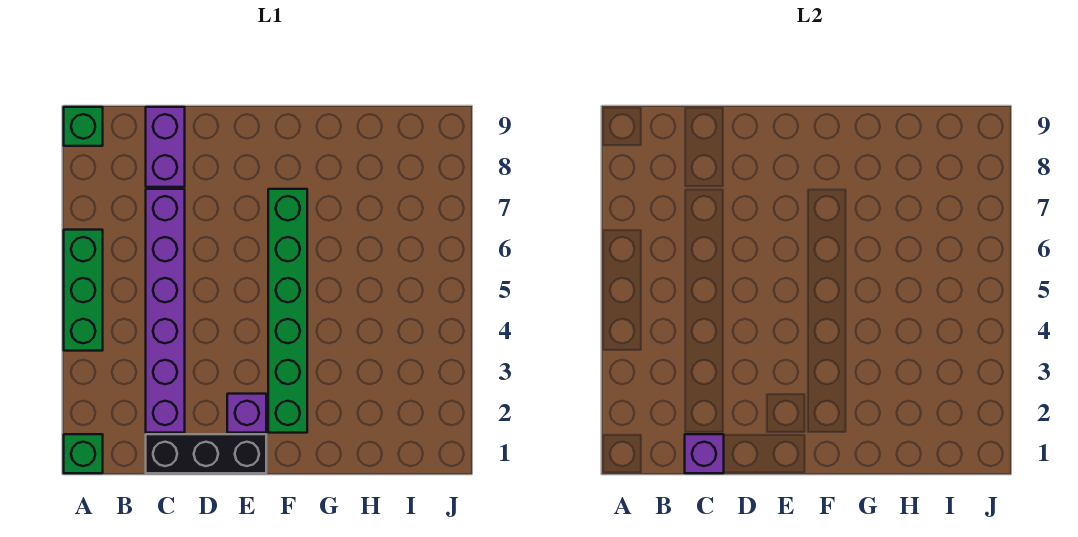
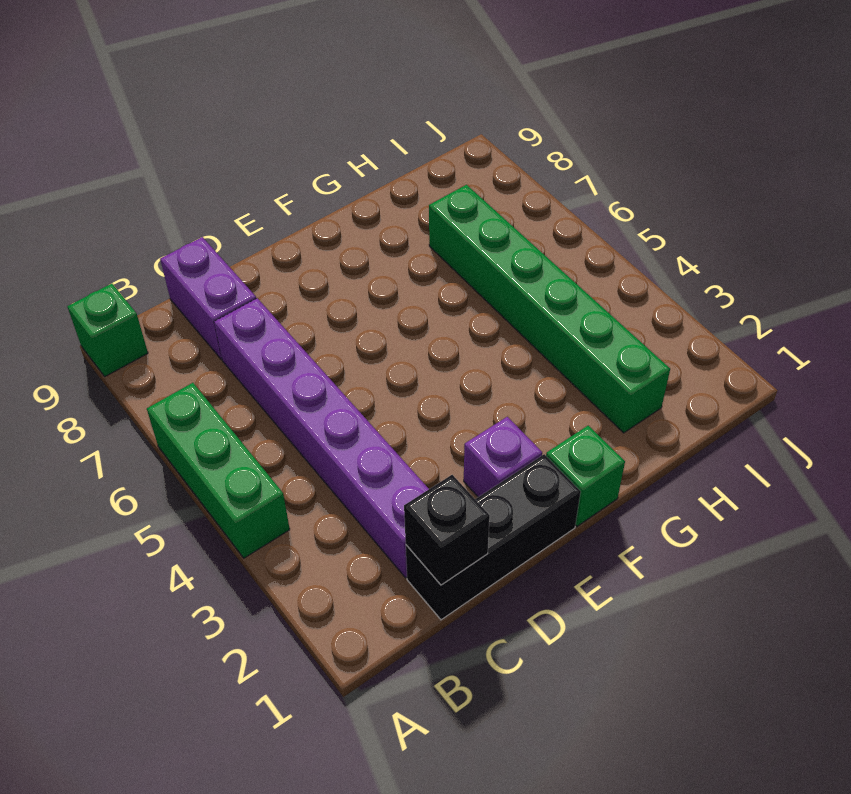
green brick A1 level 1 -> green brick F1 level 1
purple brick C1 level 2 -> black brick C1 level 2
green brick F2:F7 level 1 -> green brick H2:H7 level 1

